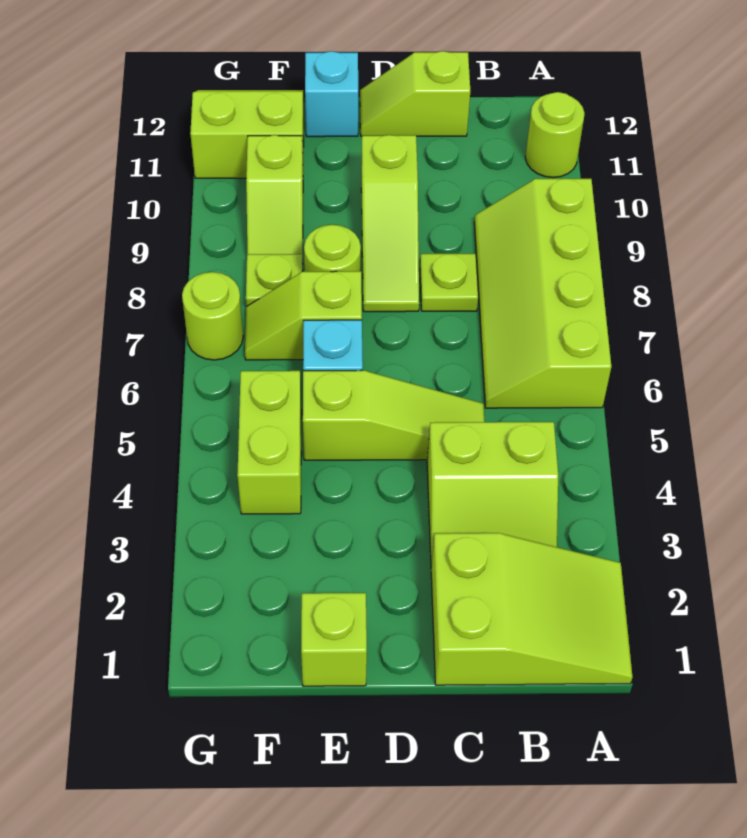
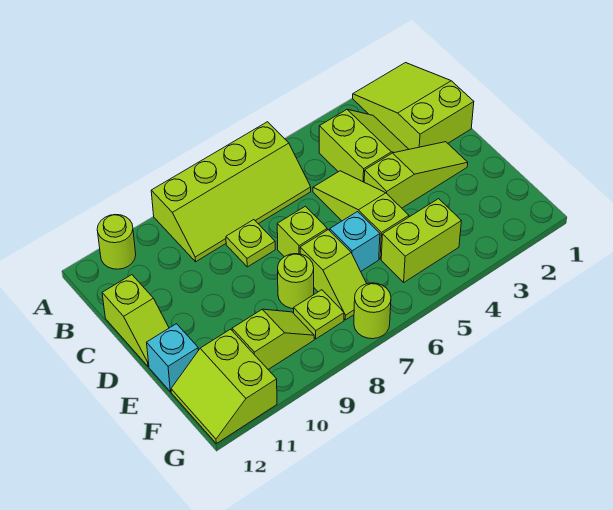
lime slope D8:D10 level 1 top 10 -> lime slope D2:D4 level 1 top 4
lime brick E1 level 1 -> lime brick D7 level 1

